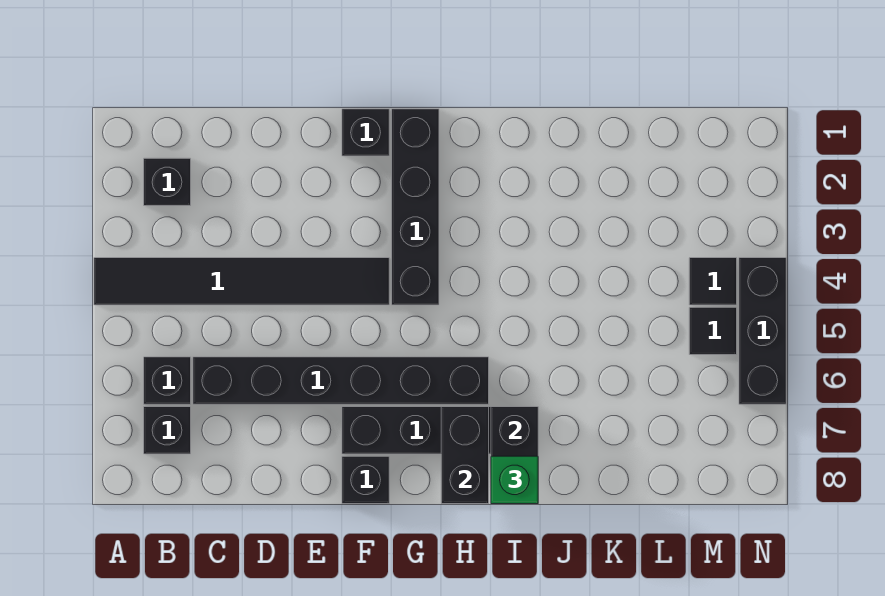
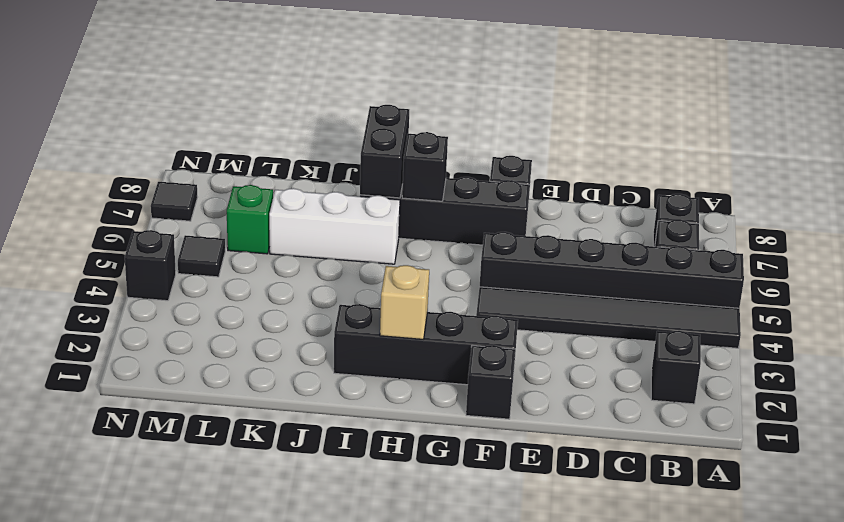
black brick C6:H6 level 1 -> black brick A5:F5 level 1
black brick G1:G4 level 1 -> black brick F2:I2 level 1
none -> tan brick H2 level 2
black brick H7:H8 level 2 -> black brick H7 level 2
none -> white brick I6:K6 level 1
green brick I8 level 3 -> green brick L6 level 1
black tile M4 level 1 -> black tile N7 level 1
black brick N4:N6 level 1 -> black brick N4 level 1

